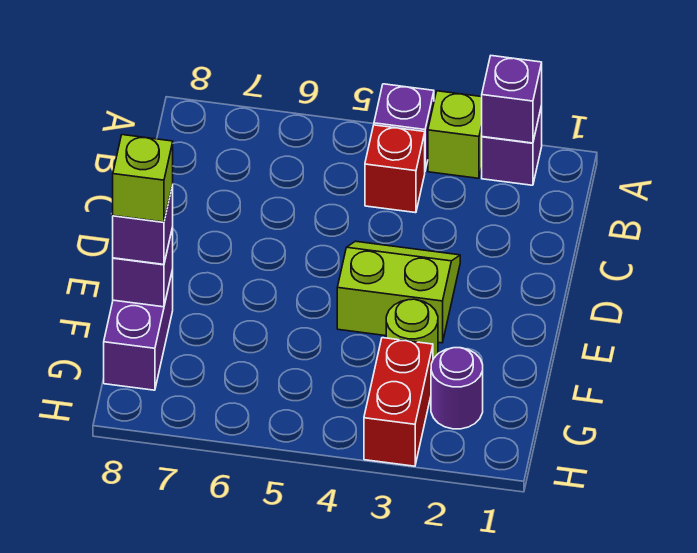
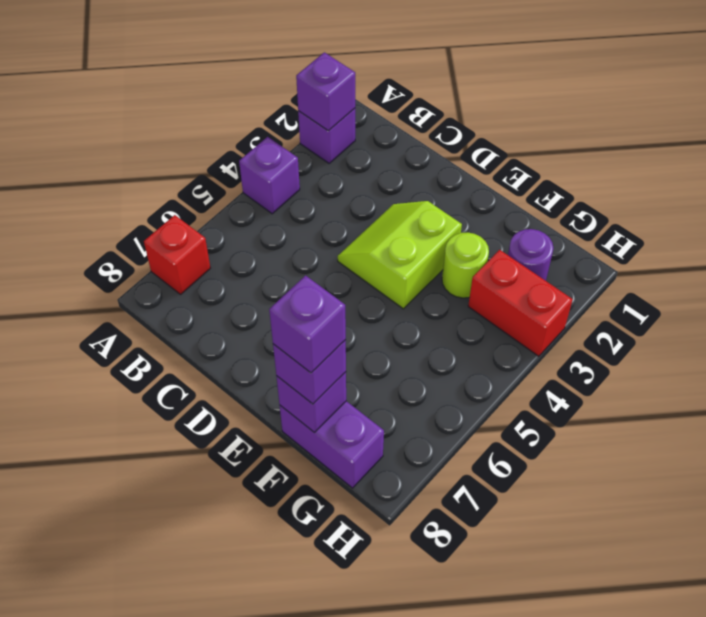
lime brick A3 level 1 -> none
red brick B4 level 1 -> red brick A7 level 1
lime brick F8 level 4 -> purple brick F8 level 4

